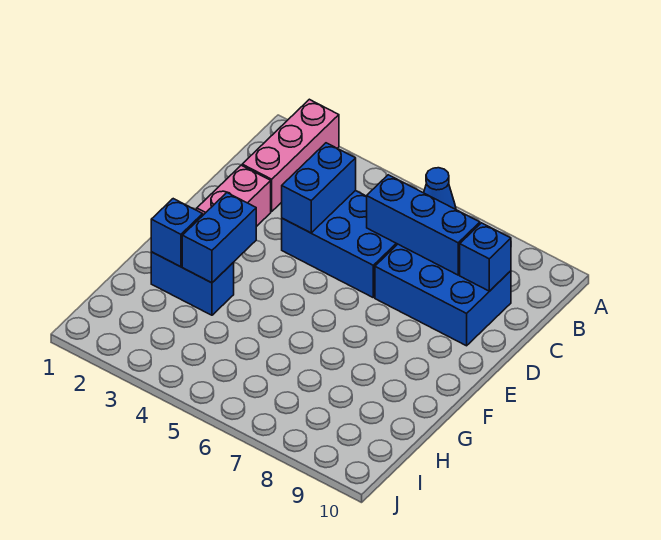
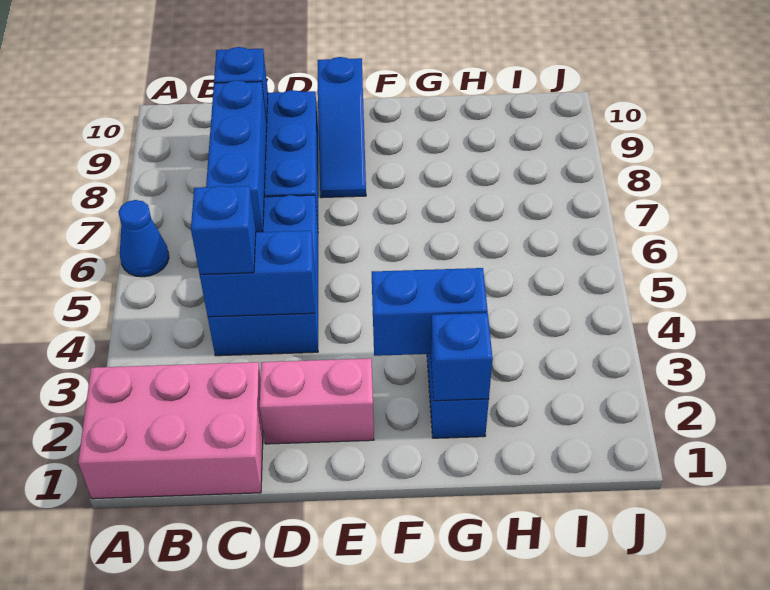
pink brick A2:C2 level 1 -> pink brick A1:C2 level 1
none -> blue brick C4 level 3
none -> blue slope E8:E10 level 1 top 10

